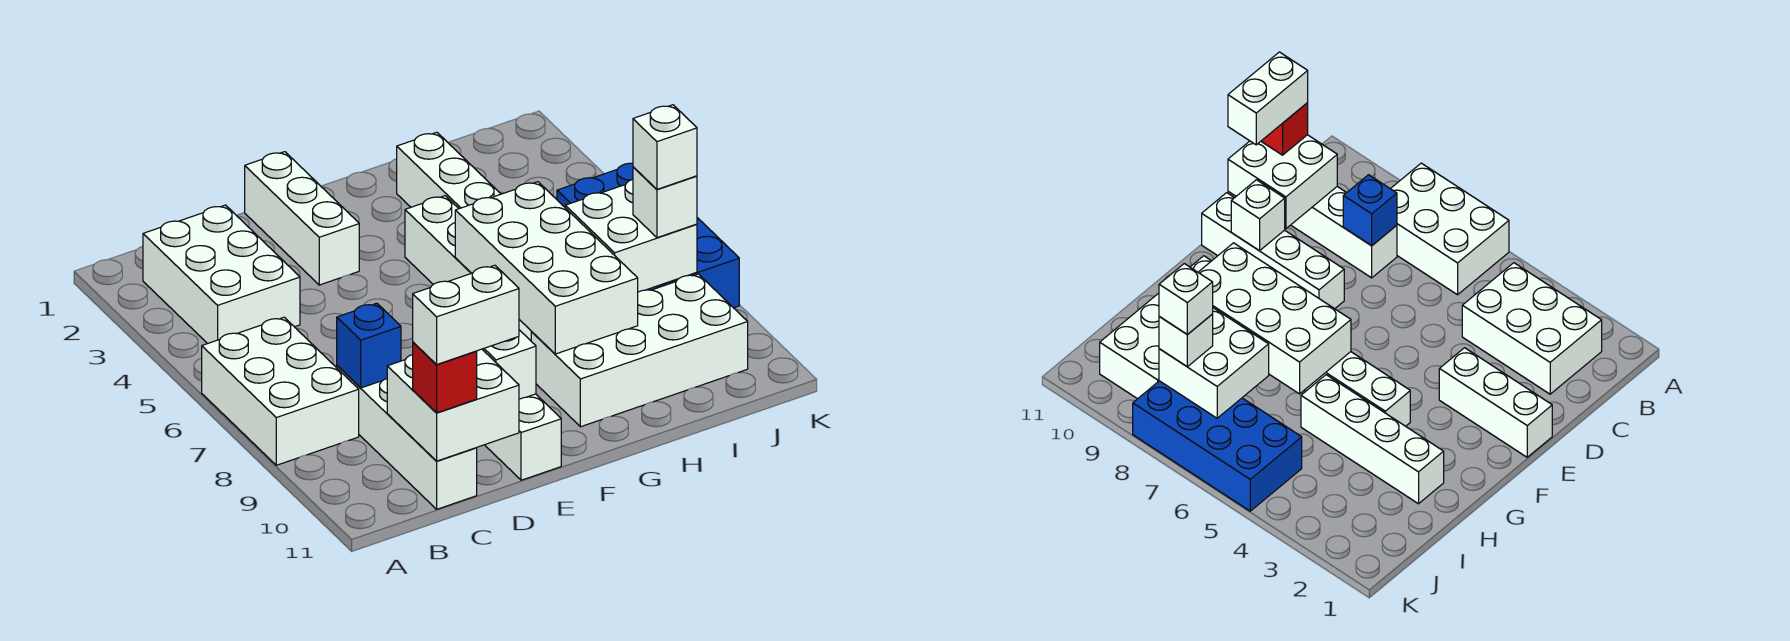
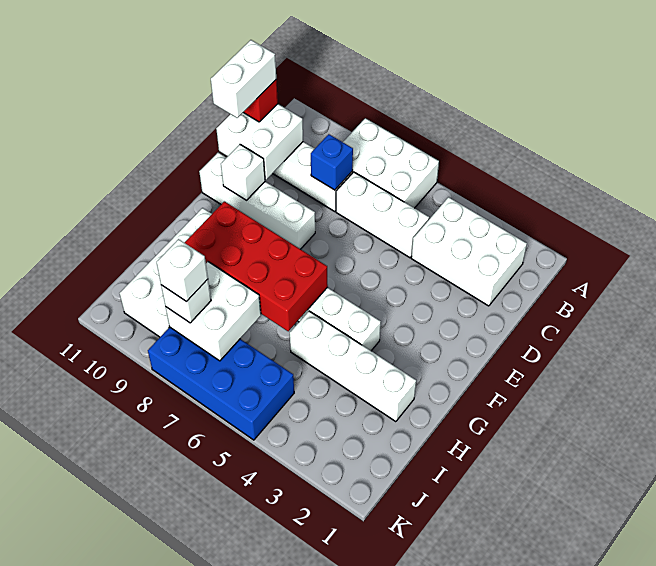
white brick E1:E3 level 1 -> white brick C5:C7 level 1
white brick G6:H9 level 2 -> red brick G6:H9 level 2

